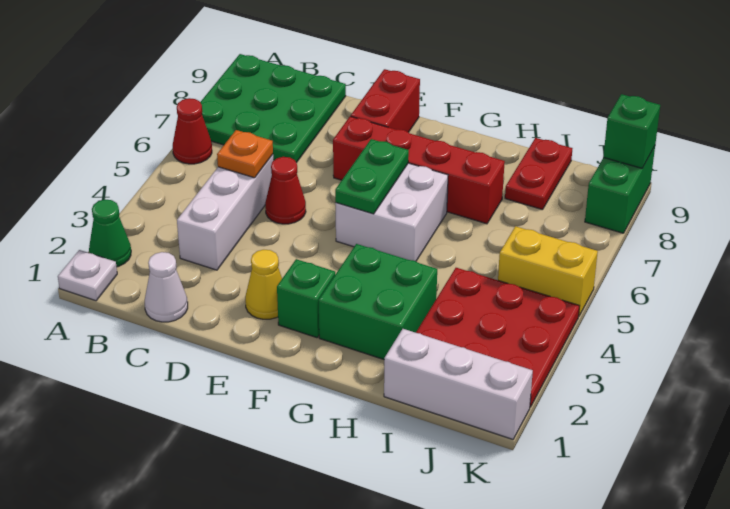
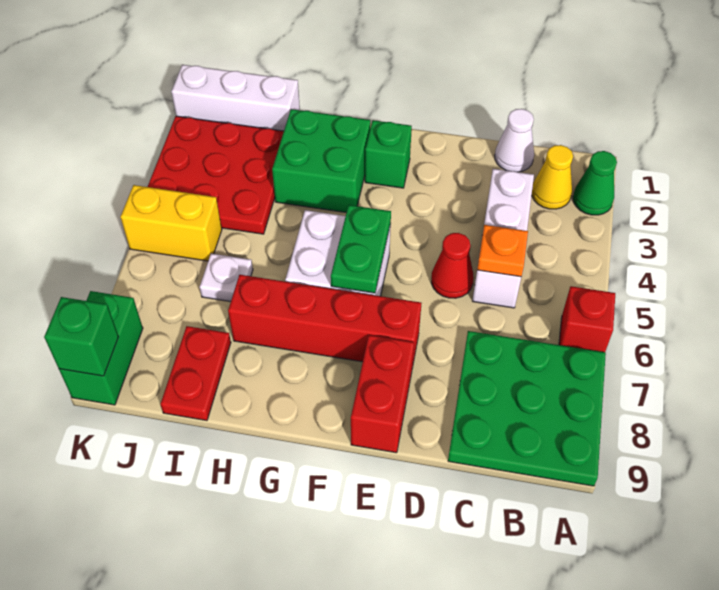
white plate A1 level 1 -> white plate I6 level 1
red cone A6 level 1 -> red brick A6 level 1
yellow cone E2 level 1 -> yellow cone B2 level 1

